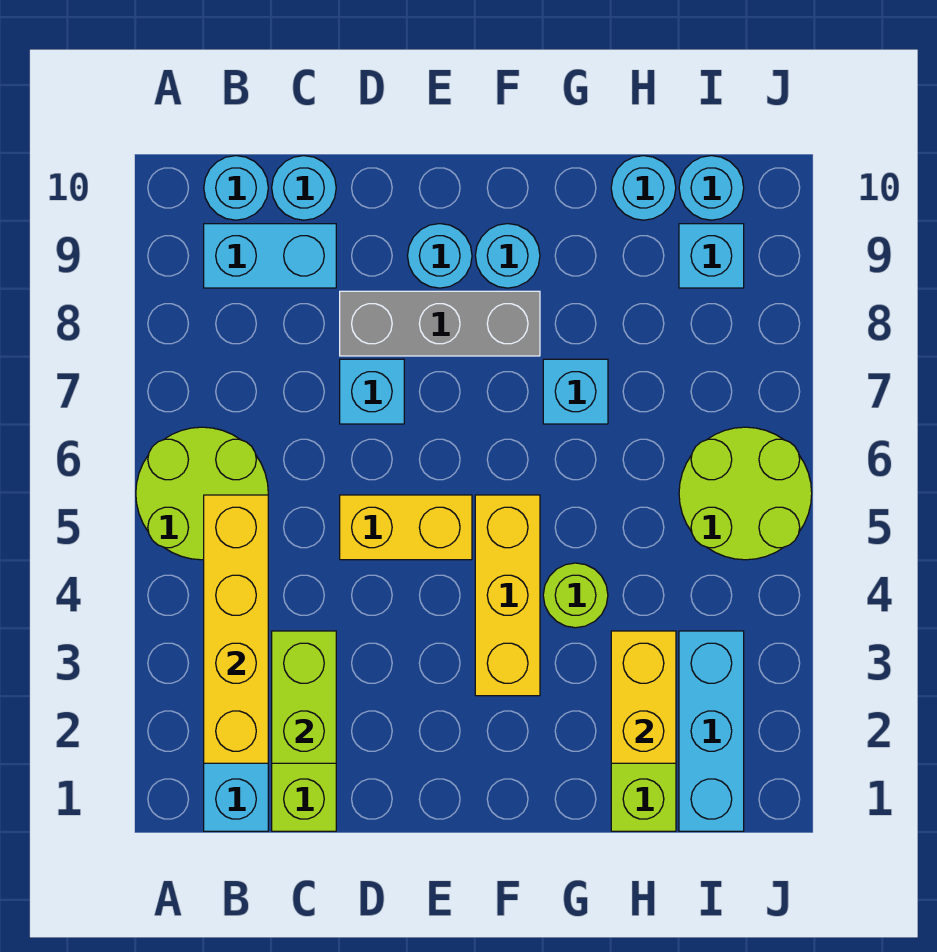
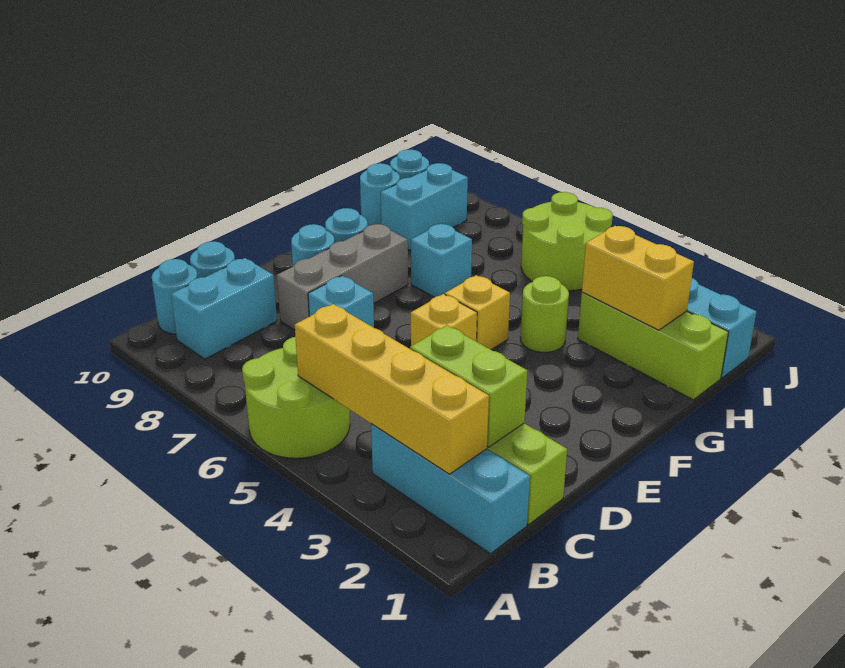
yellow brick D5:E5 level 1 -> yellow brick E5 level 1
yellow brick F3:F5 level 1 -> yellow brick F5 level 1
cyan brick I9 level 1 -> cyan brick H9:I9 level 1

